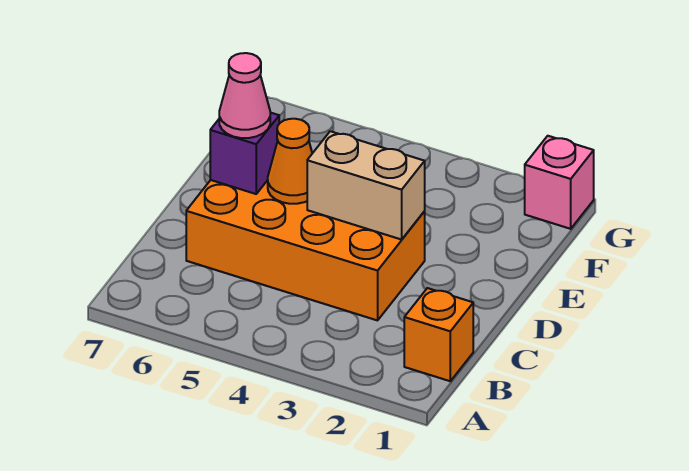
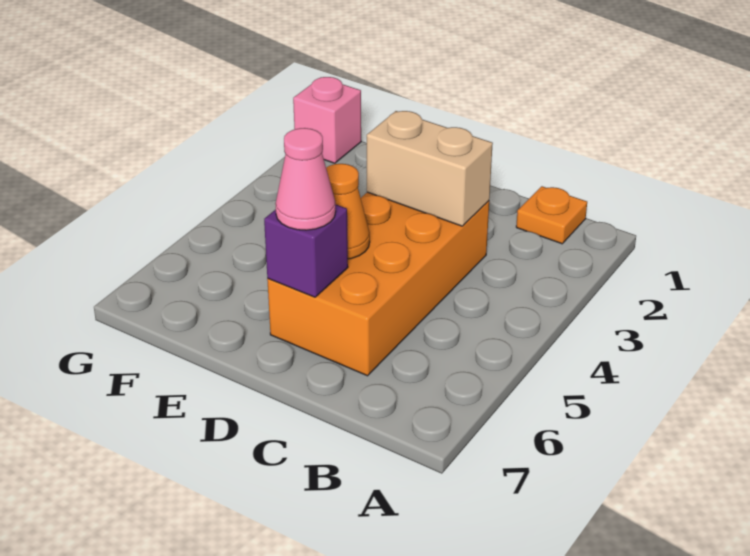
orange brick B1 level 1 -> orange plate B1 level 1
tan brick D3:D4 level 2 -> tan brick C3:D3 level 2

